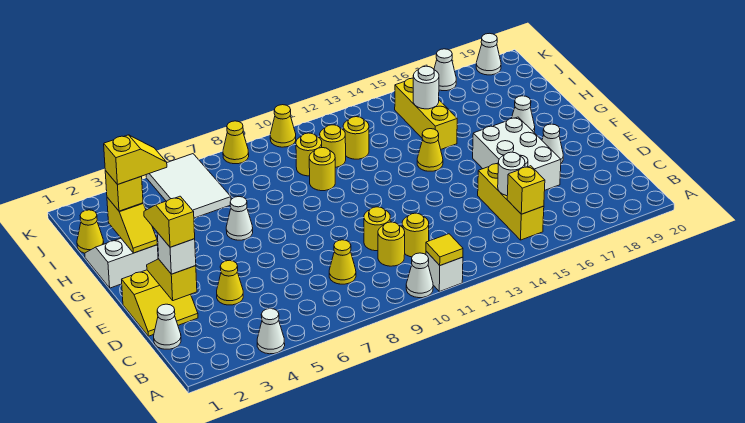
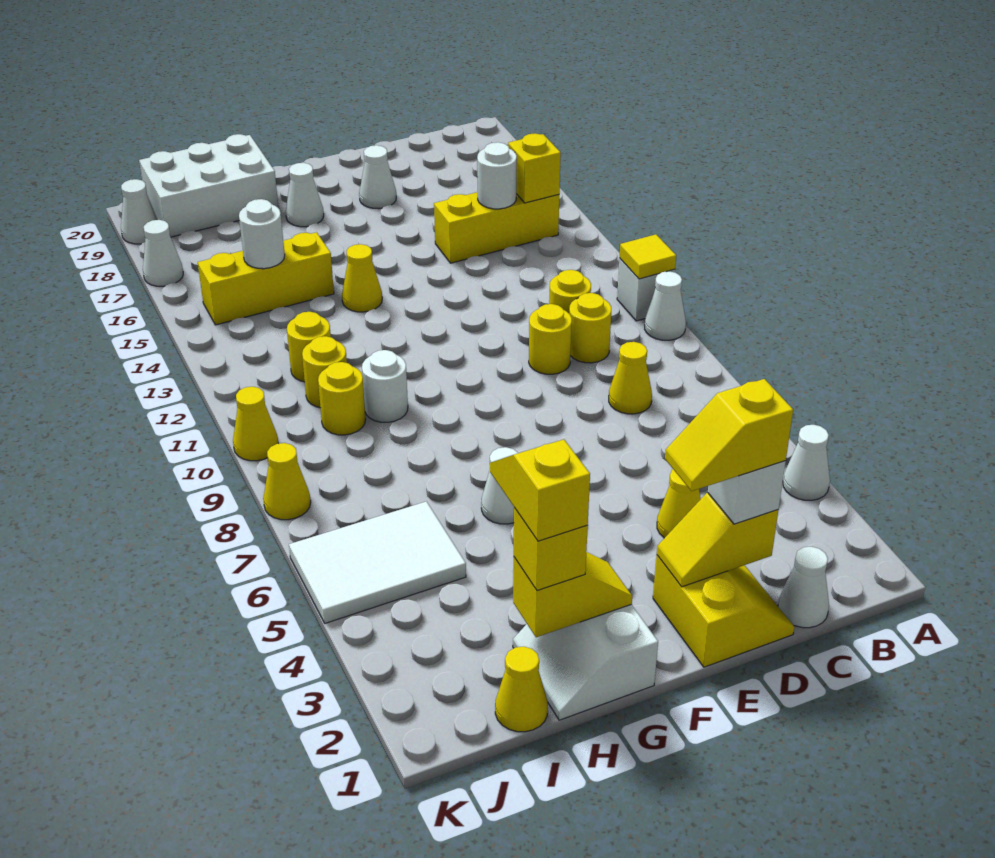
white brick D16:F17 level 1 -> white brick H19:J20 level 1
yellow round brick H10 level 1 -> white round brick H10 level 1

